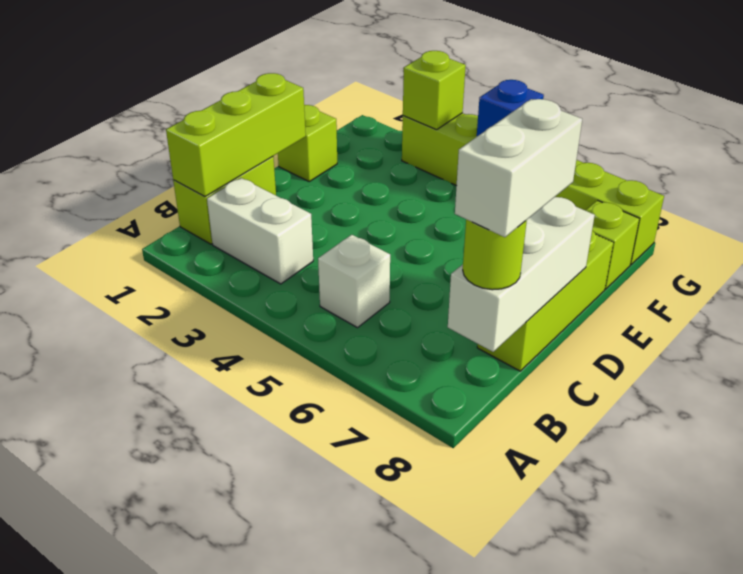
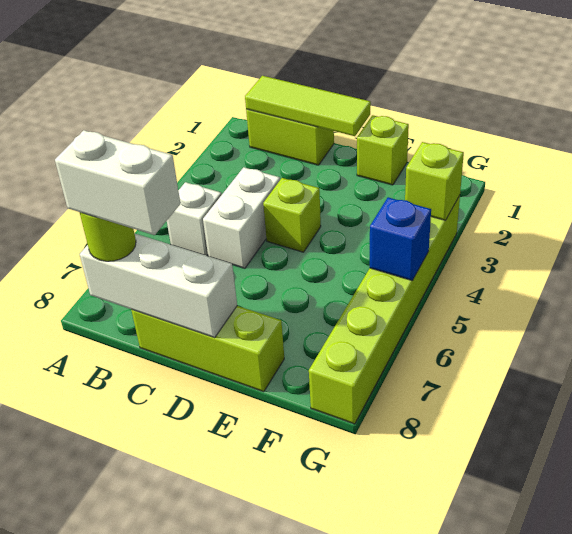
lime brick B1:D1 level 2 -> lime tile B1:D1 level 2
white brick B2:B3 level 1 -> white brick C4:C5 level 1
lime brick F8 level 1 -> lime brick D4 level 1

